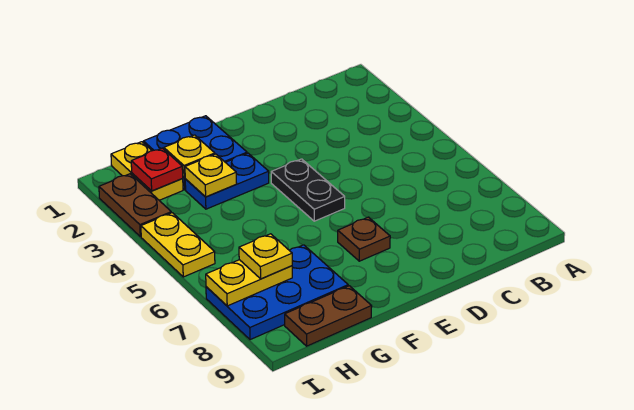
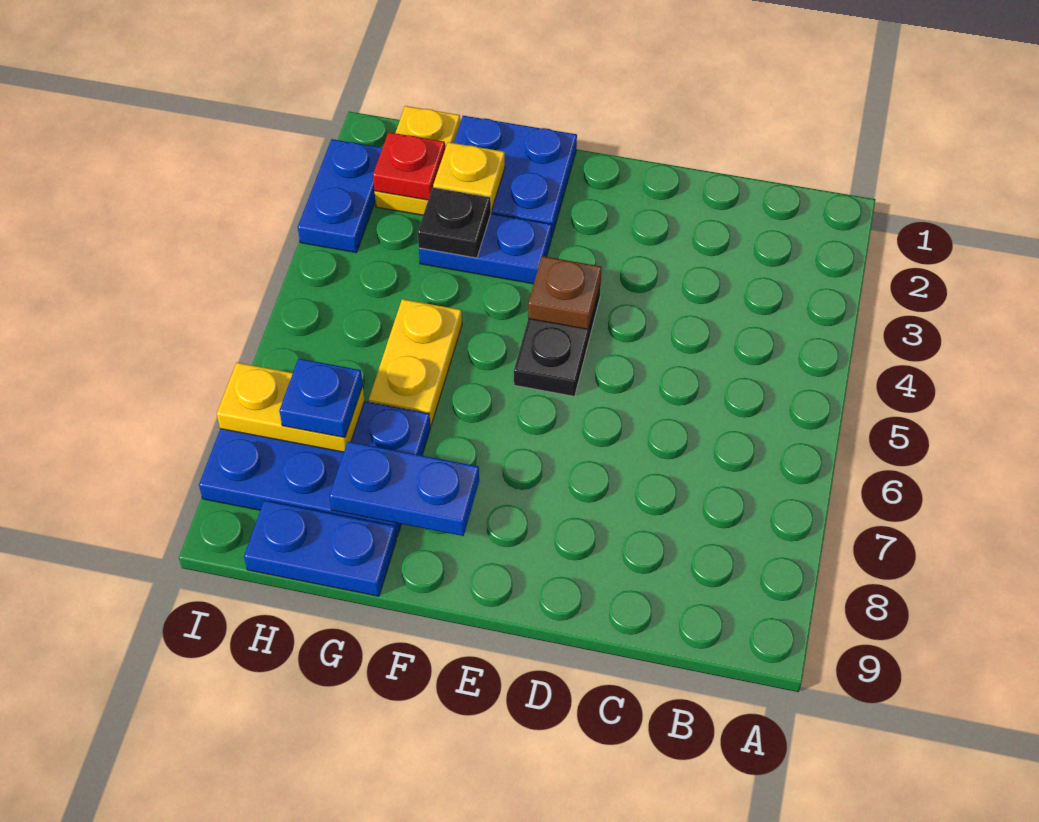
brown plate E7 level 1 -> brown plate E4 level 2
none -> blue plate F8:G8 level 2
yellow plate G3 level 2 -> black plate G3 level 2
brown plate G9:H9 level 1 -> blue plate G9:H9 level 1
yellow plate H7 level 3 -> blue plate H7 level 3
brown plate I2:I3 level 1 -> blue plate I2:I3 level 1
yellow plate I4:I5 level 1 -> yellow plate G5:G6 level 1

